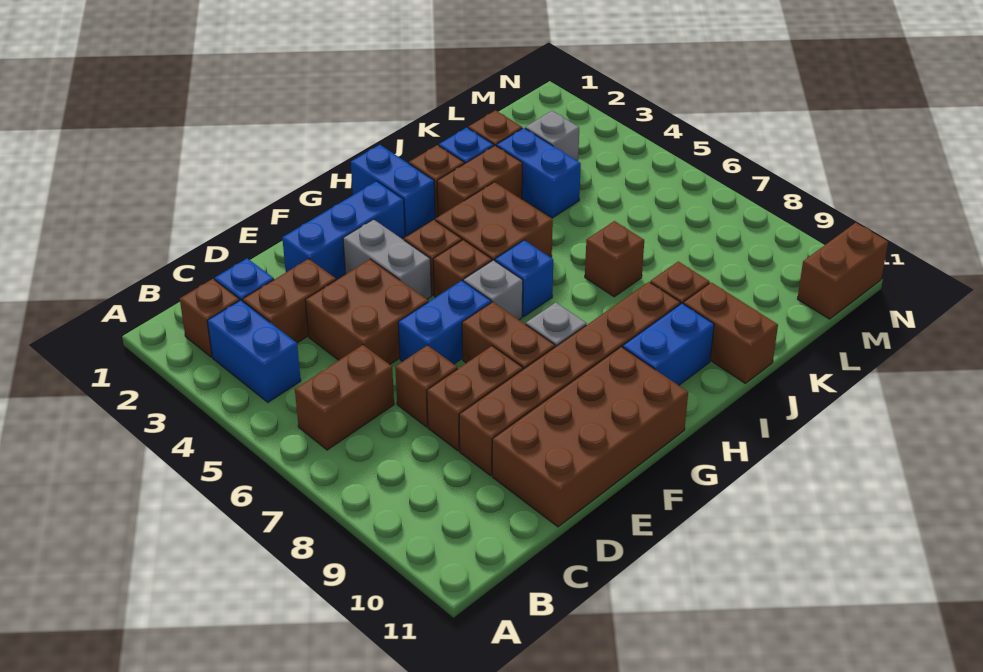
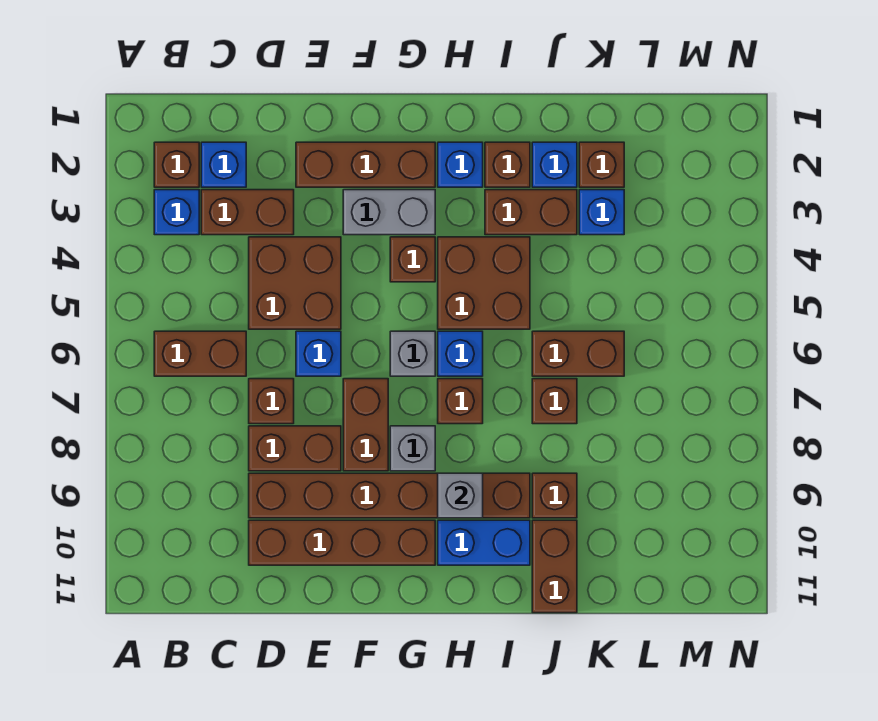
blue brick B3:B4 level 1 -> blue brick B3 level 1
brown brick D10:G11 level 1 -> brown brick D10:G10 level 1
blue brick E2:G2 level 1 -> brown brick E2:G2 level 1
blue brick E6:F6 level 1 -> blue brick E6 level 1
grey brick F3:F4 level 1 -> grey brick F3:G3 level 1
brown brick G5 level 1 -> brown brick H7 level 1
blue brick H1:H2 level 1 -> blue brick H2 level 1
blue brick K3:K4 level 1 -> blue brick K3 level 1
grey brick L3 level 1 -> grey brick H9 level 2
brown brick M11:N11 level 1 -> brown brick J6:K6 level 1

